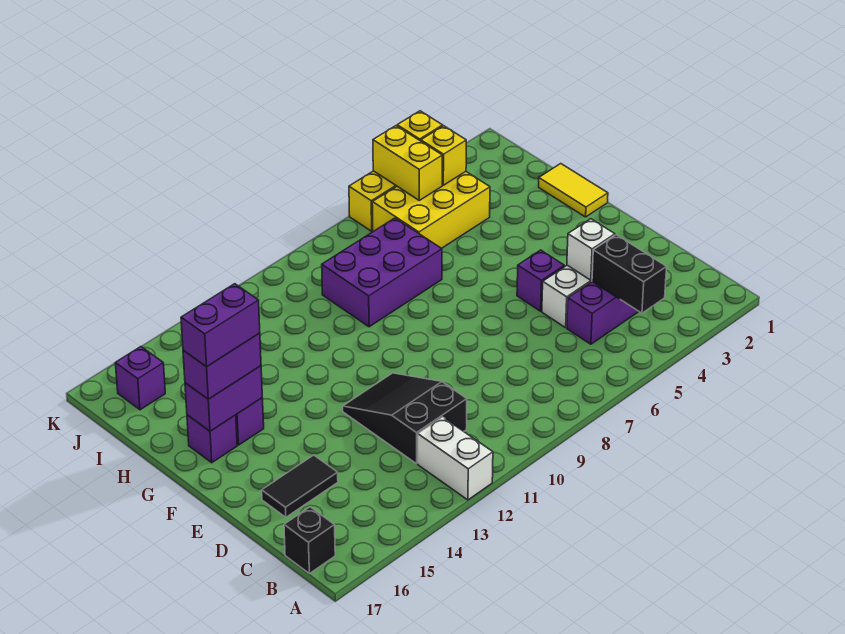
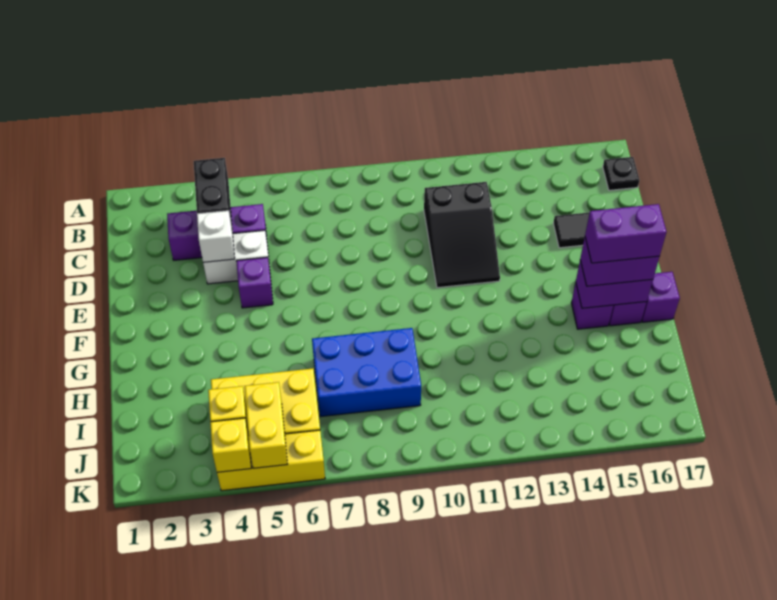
white brick A12:B12 level 1 -> none
black brick B17 level 1 -> black plate B17 level 1
yellow tile G1:H1 level 1 -> none
purple brick H7:I9 level 1 -> blue brick H7:I9 level 1
purple brick J16 level 1 -> purple brick G17 level 1

